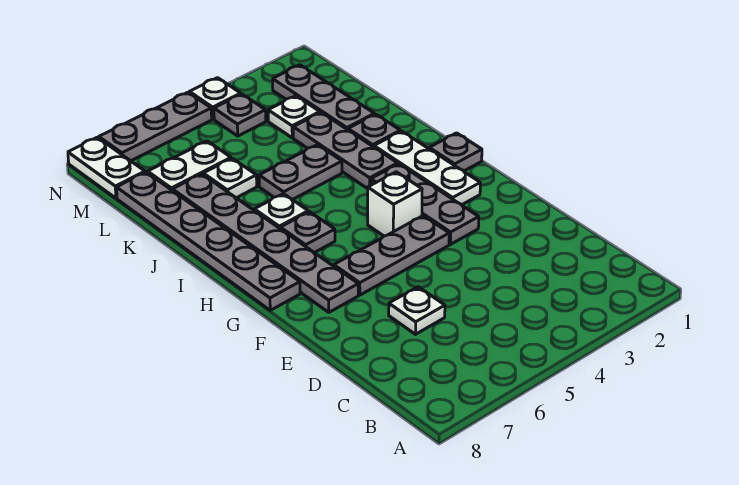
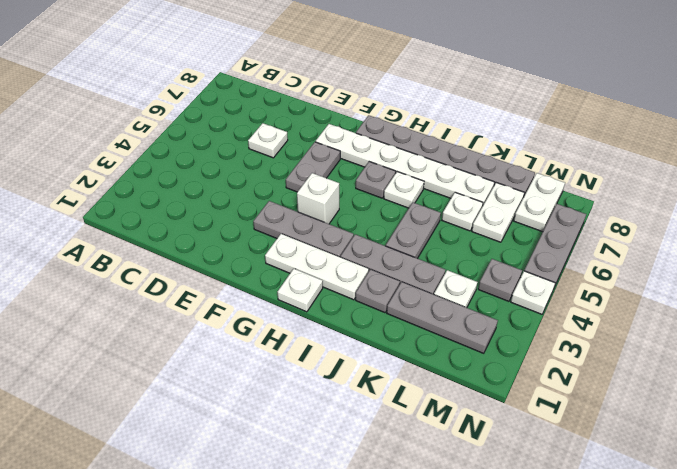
grey plate F4:F6 level 1 -> grey plate F5:F6 level 1
grey plate F7:K7 level 1 -> white plate F7:K7 level 1
grey plate H1 level 1 -> white plate H1 level 1
white plate M8:N8 level 1 -> white plate M7:M8 level 1

